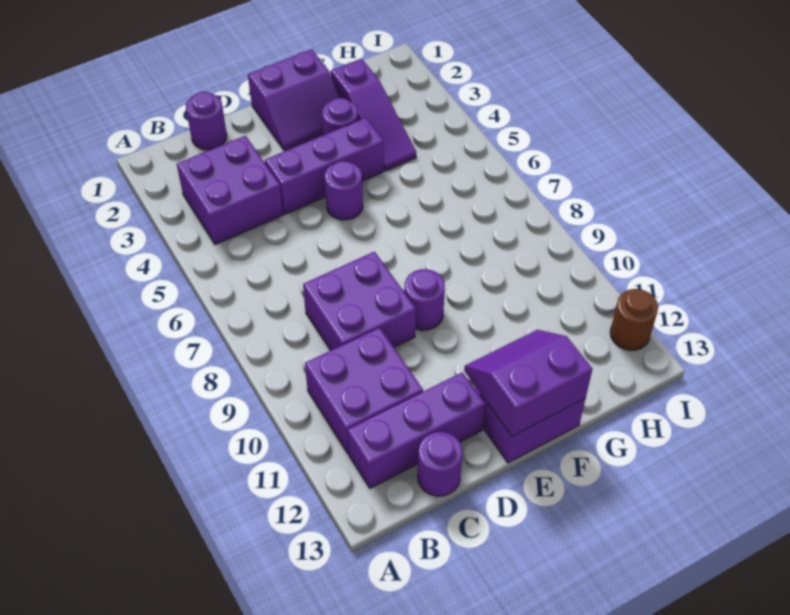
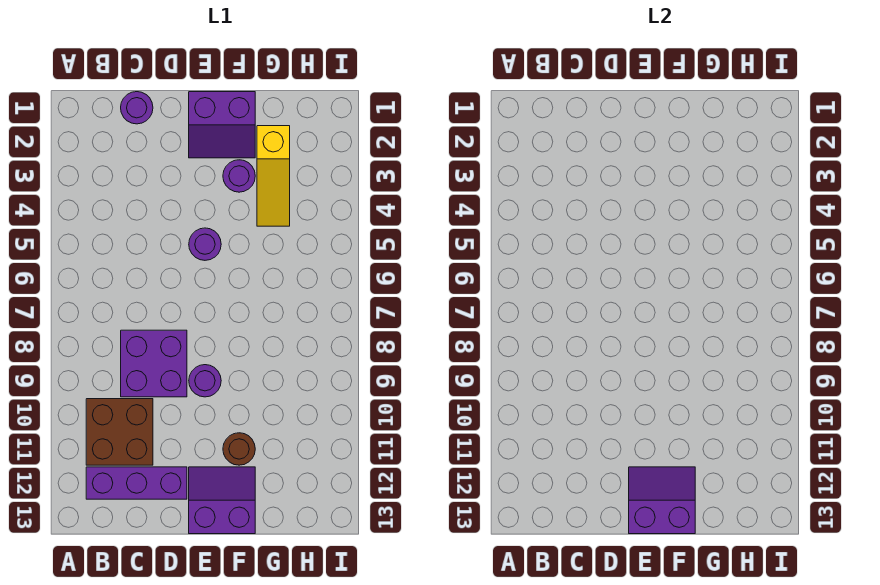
purple brick B3:C4 level 1 -> none
purple brick B10:C11 level 1 -> brown brick B10:C11 level 1
purple round brick C13 level 1 -> none
purple brick D4:F4 level 1 -> none
purple slope G2:G4 level 1 top 2 -> yellow slope G2:G4 level 1 top 2
brown round brick I12 level 1 -> brown round brick F11 level 1

